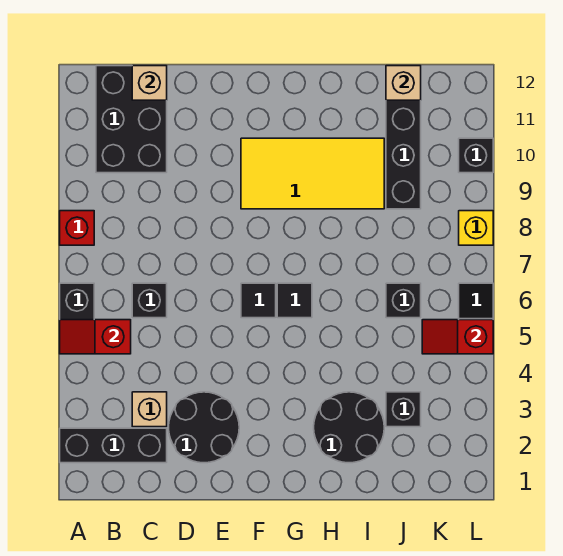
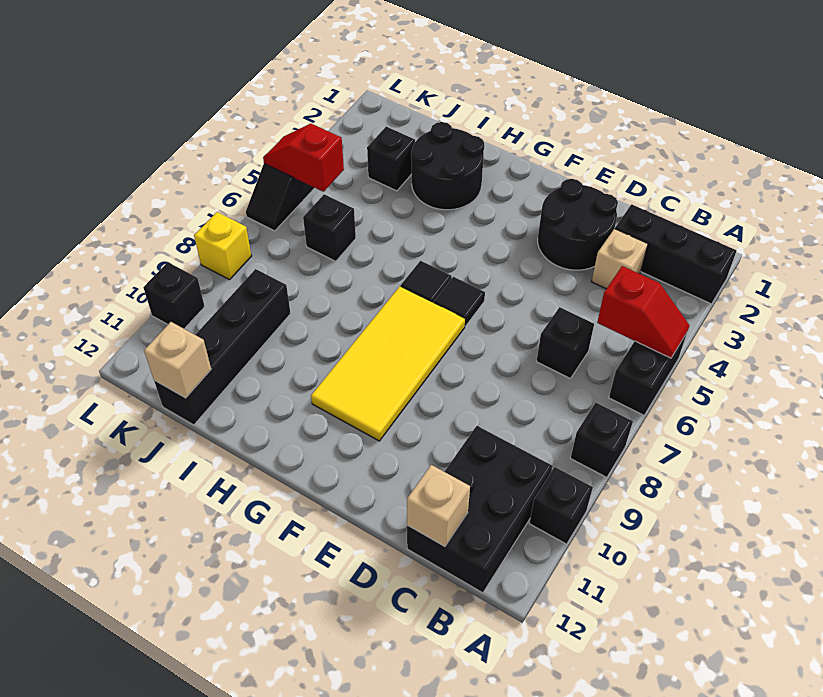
red brick A8 level 1 -> black brick A8 level 1
none -> black brick A10 level 1
yellow tile F9:I10 level 1 -> yellow tile F7:G10 level 1
red slope K5:L5 level 2 top L -> red slope K5:L5 level 2 top K

